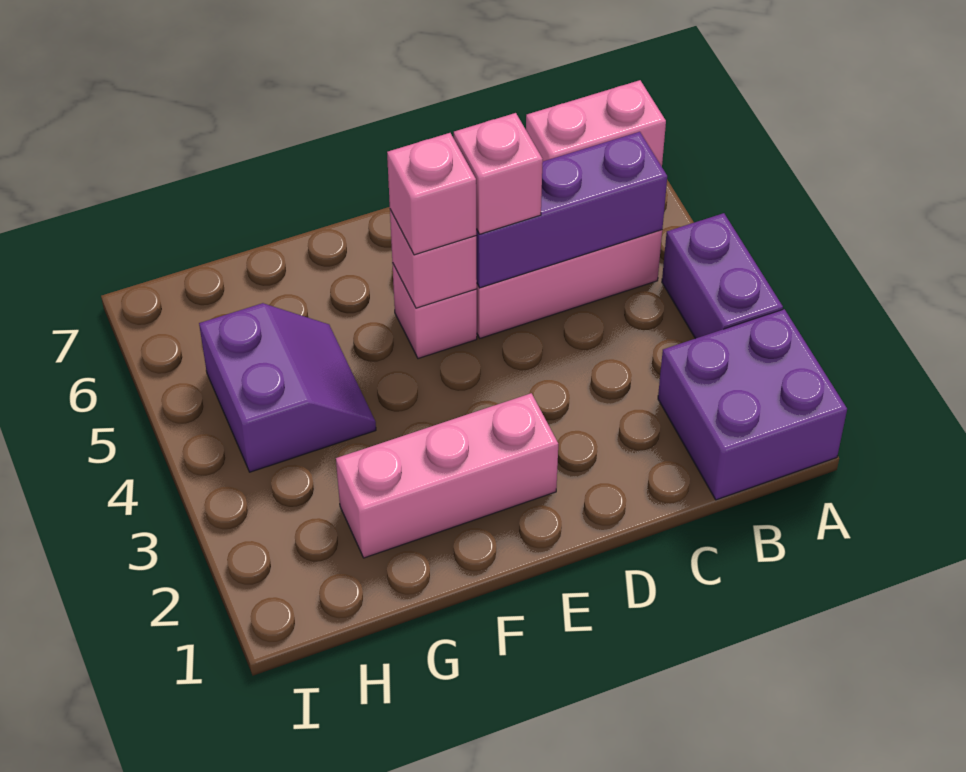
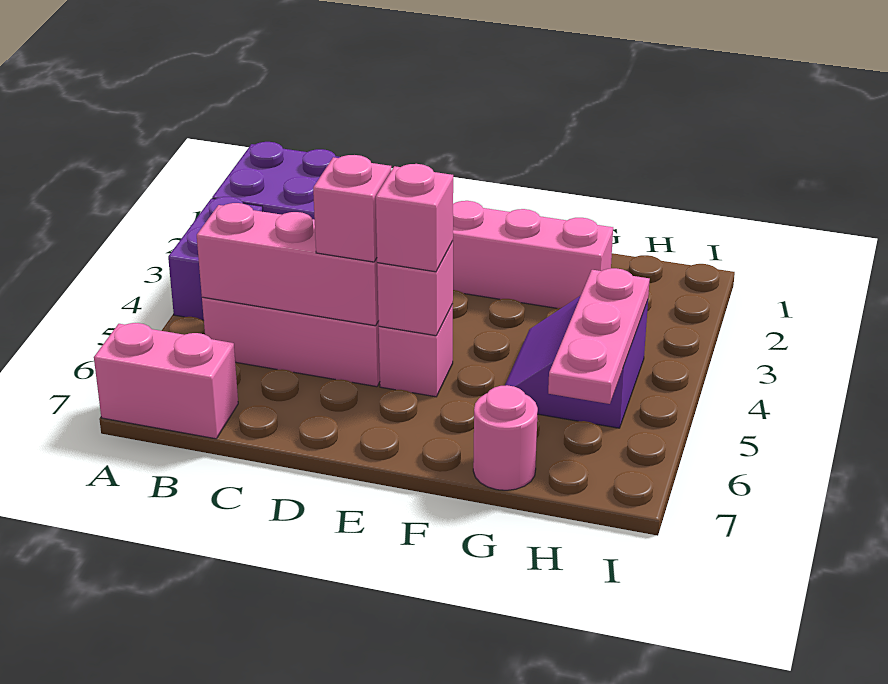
purple brick B5:D5 level 2 -> pink brick B5:D5 level 2
none -> pink round brick G7 level 1
none -> pink plate H4:H6 level 2

